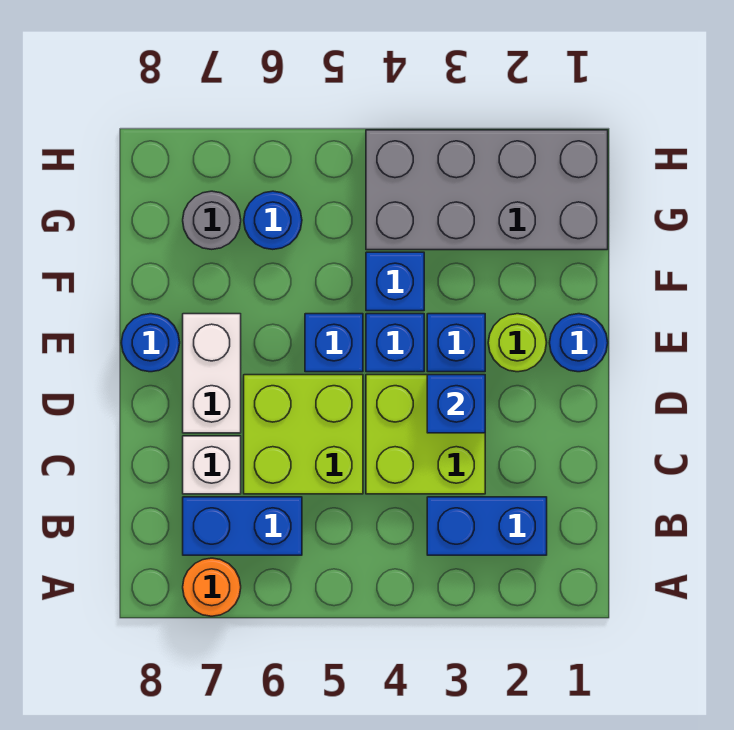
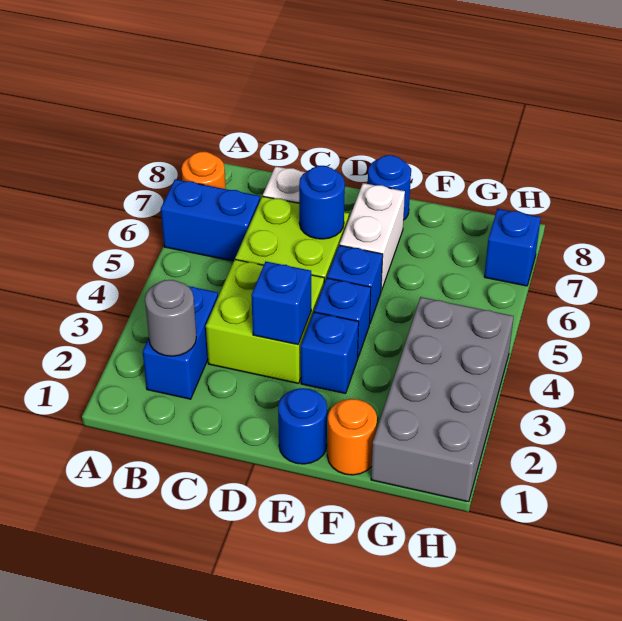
blue brick B6:B7 level 1 -> blue brick A6:B6 level 1
white brick D7:E7 level 1 -> white brick E6:E7 level 1
lime round brick E2 level 1 -> none
none -> orange round brick F1 level 1
blue brick F4 level 1 -> blue brick H7 level 1
blue round brick G6 level 1 -> blue round brick D6 level 2
grey round brick G7 level 1 -> grey round brick B2 level 2

